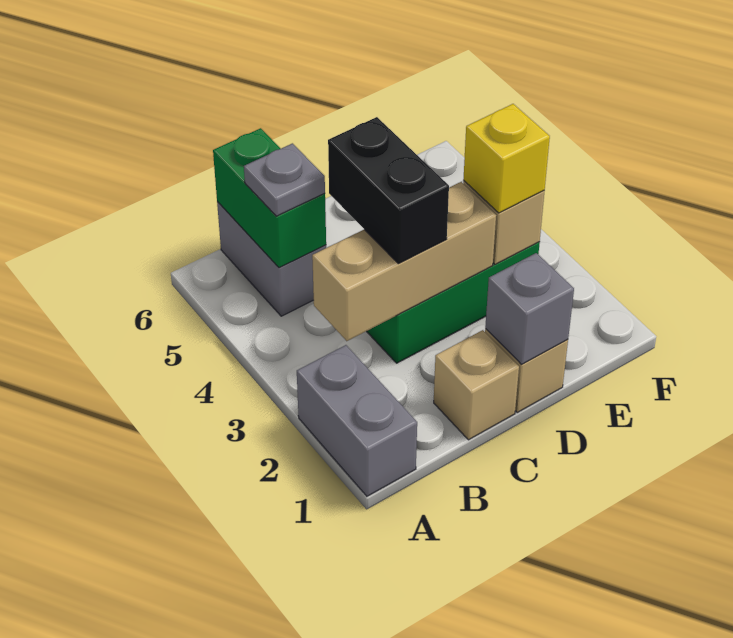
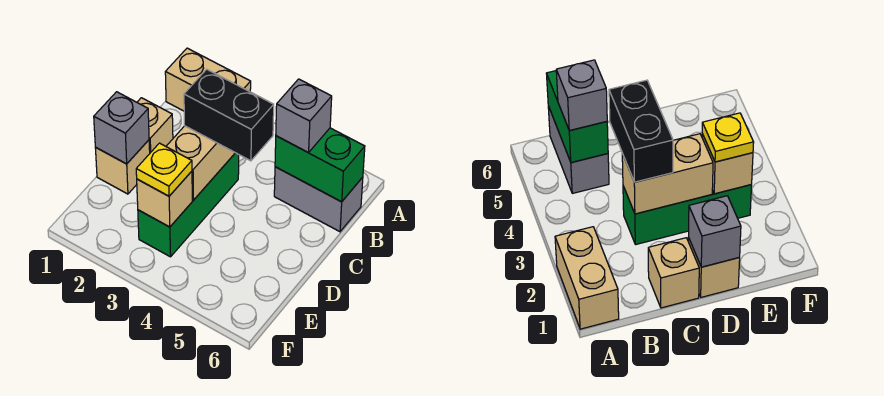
grey brick A1:A2 level 1 -> tan brick A1:A2 level 1
tan brick B3:D3 level 2 -> tan brick C3:D3 level 2
grey plate B5 level 3 -> grey brick B5 level 3
yellow brick E3 level 3 -> yellow plate E3 level 3

